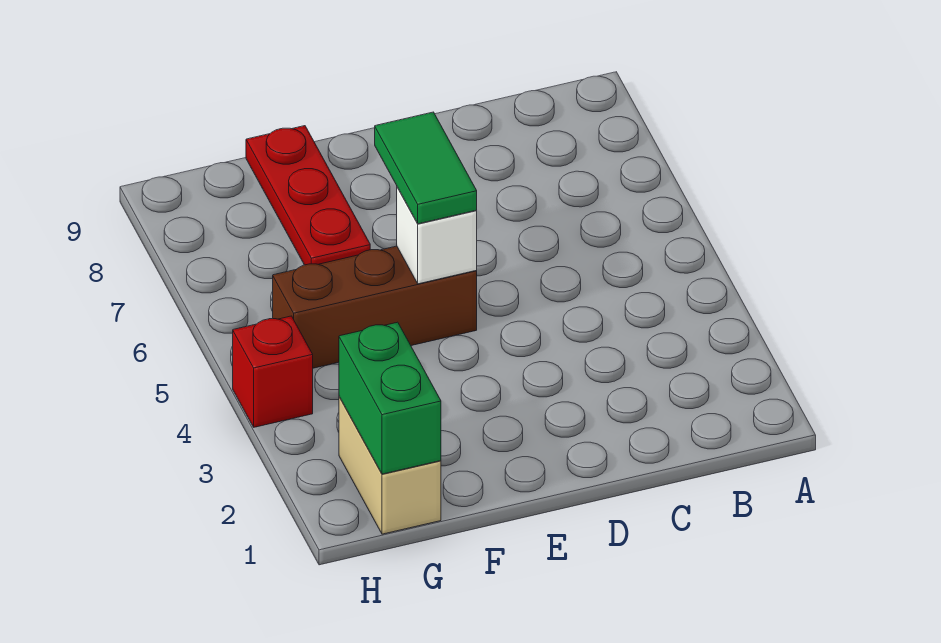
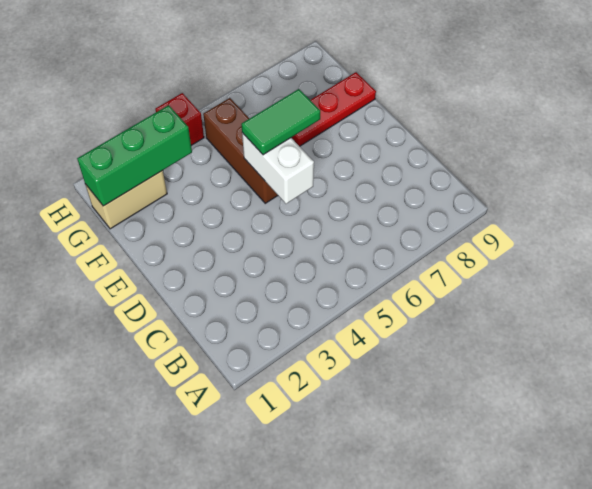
white brick E5 level 2 -> white brick D5:E5 level 2
green brick G1:G2 level 2 -> green brick G1:G3 level 2

